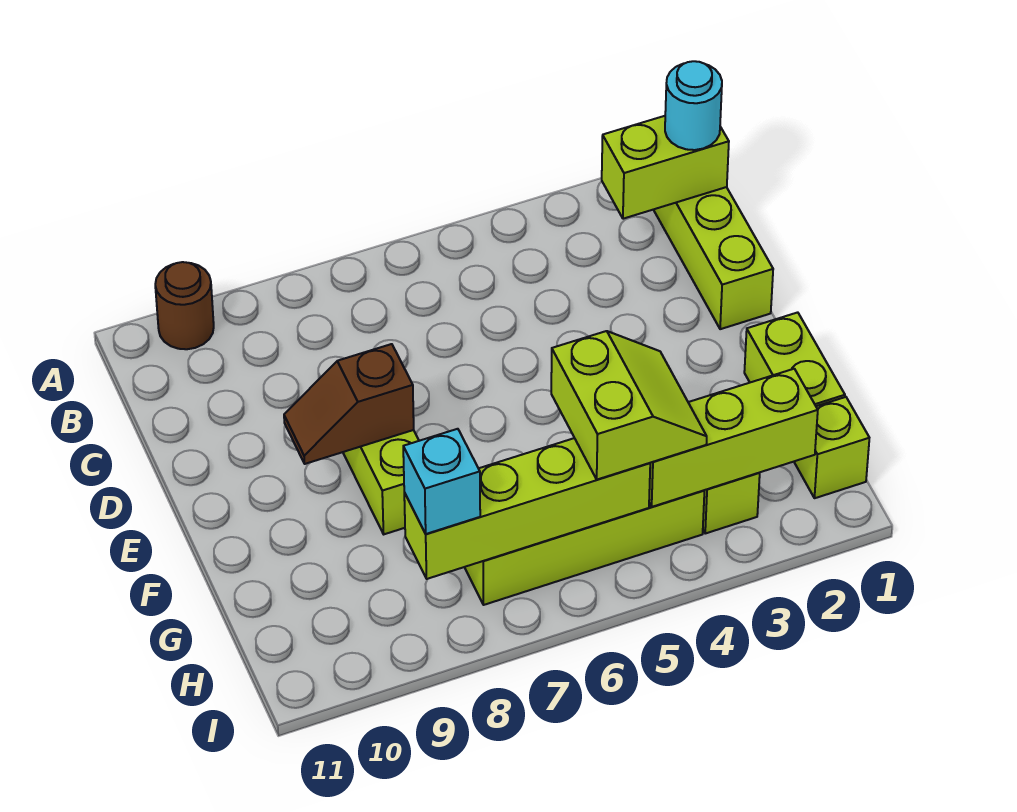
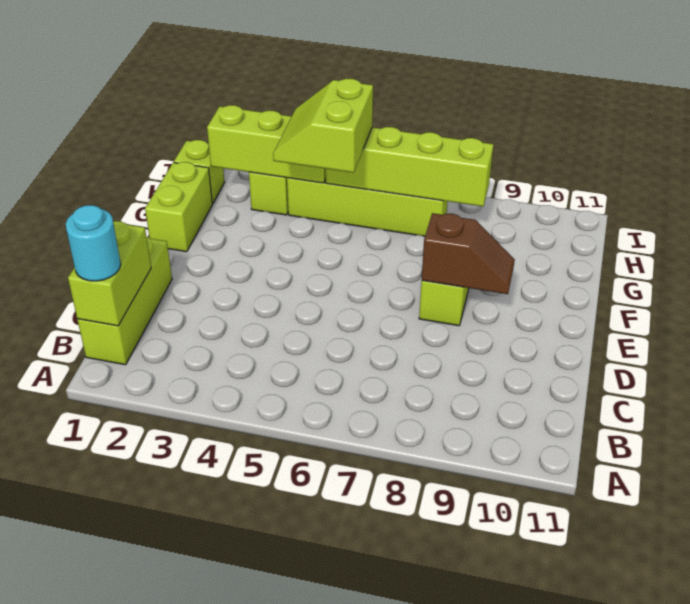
brown round brick A10 level 1 -> none
lime brick B1:B2 level 2 -> lime brick B1:C1 level 2
cyan brick H8 level 3 -> none

